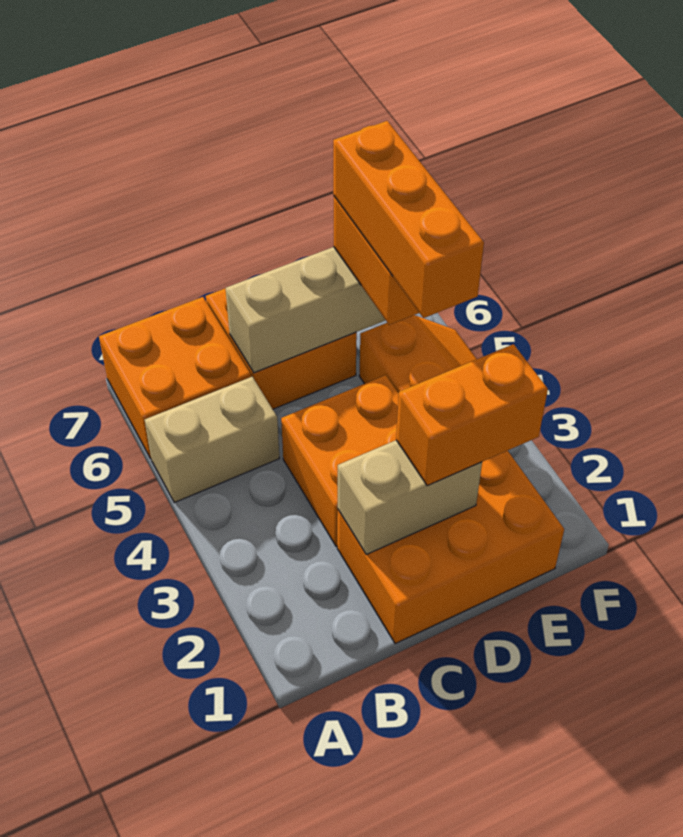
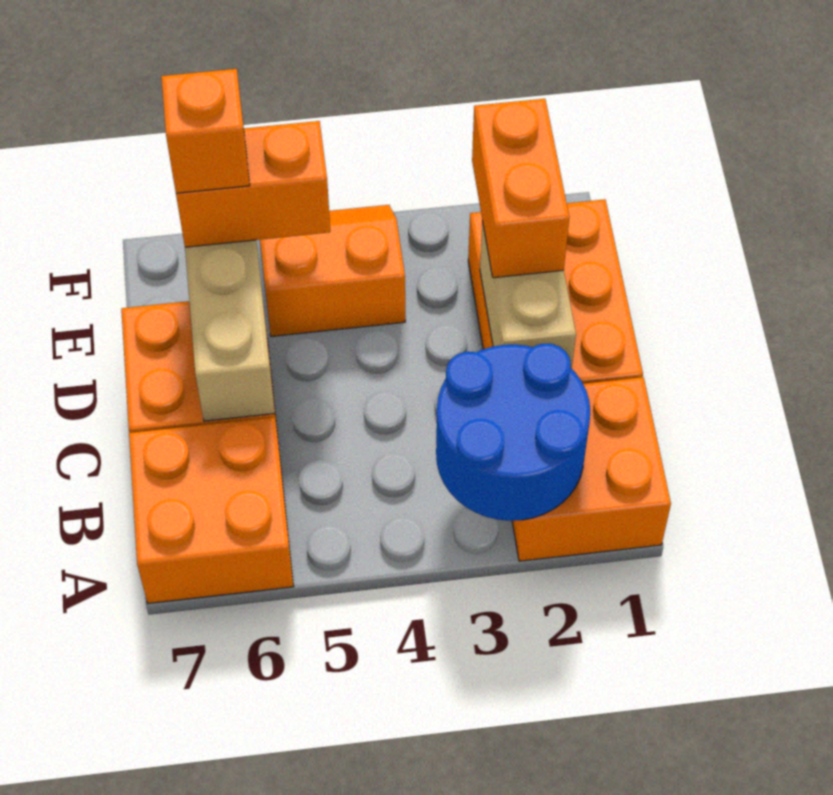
none -> blue round brick A2:B3 level 2
tan brick A5:B5 level 1 -> none
orange brick C3:D4 level 1 -> orange brick A1:B2 level 1
orange brick E4:E6 level 4 -> orange brick E6 level 4

